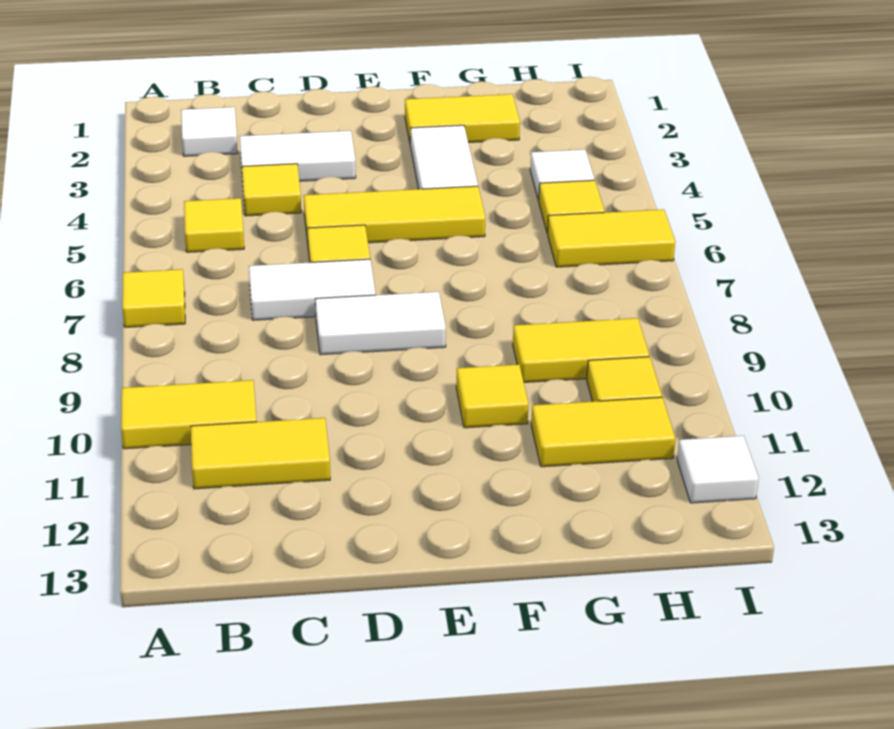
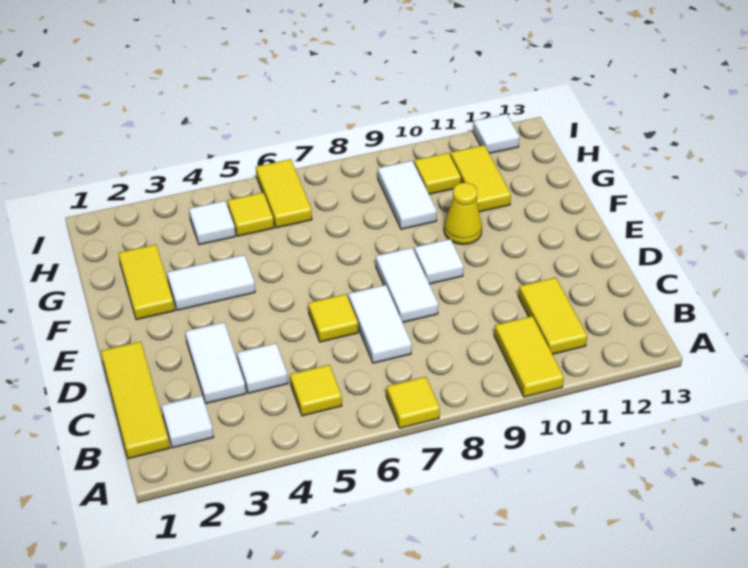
yellow tile C4 level 1 -> white tile C4 level 1
yellow tile D5:F5 level 1 -> yellow tile B1:D1 level 1
none -> white tile E9 level 1
yellow tile F10 level 1 -> yellow cone F10 level 1
yellow tile G9:H9 level 1 -> white tile G9:H9 level 1

